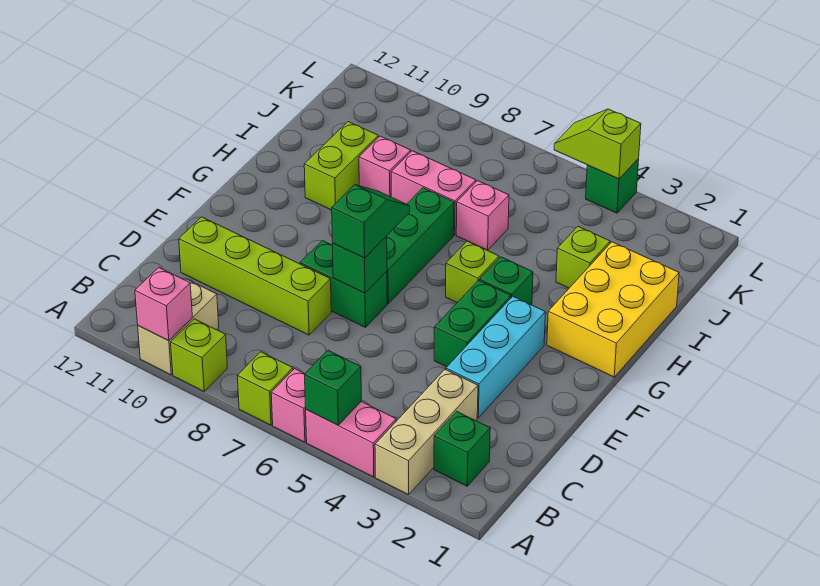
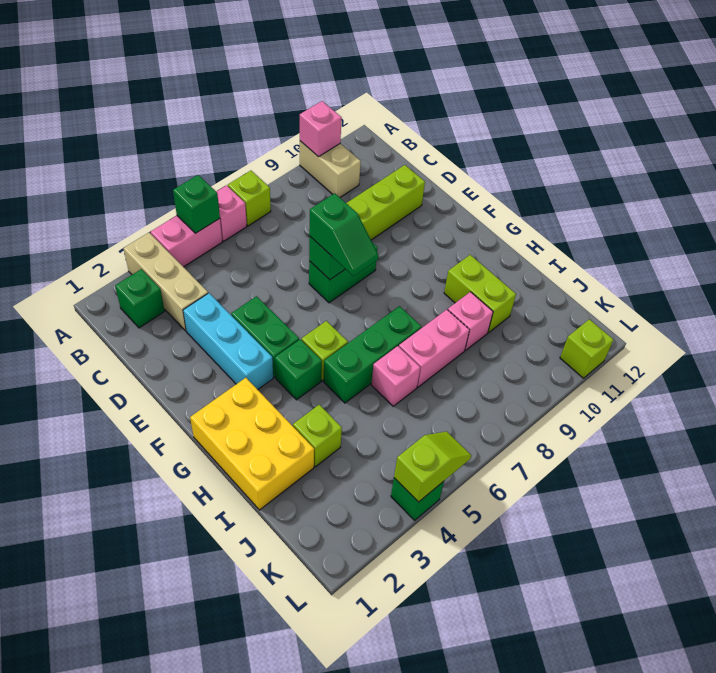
lime brick A9 level 1 -> lime brick L11 level 1
green brick F7:H7 level 1 -> green brick H5:H7 level 1

